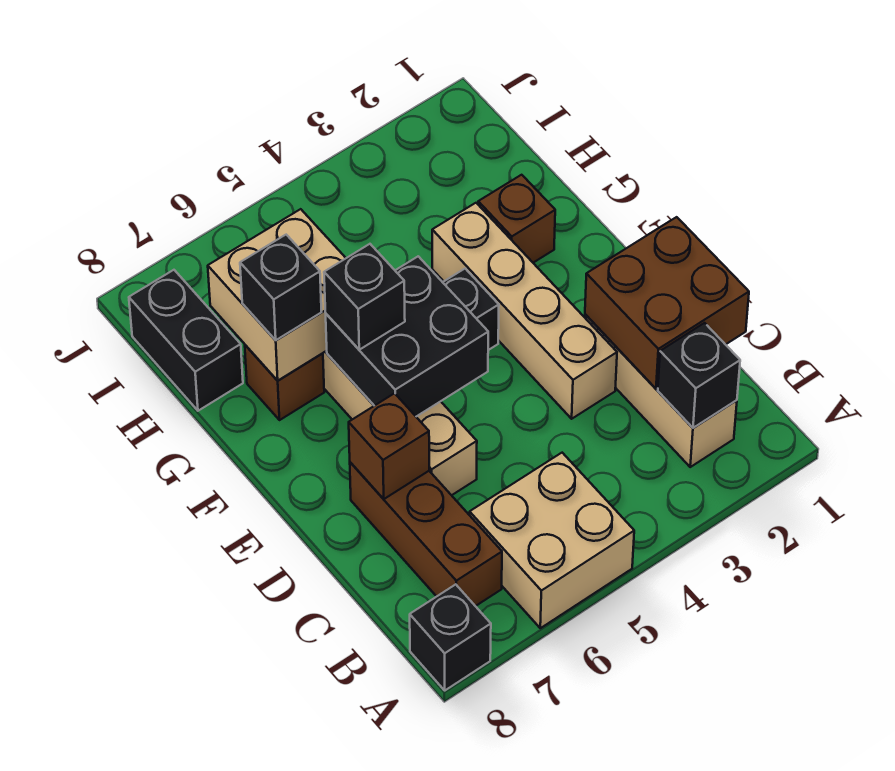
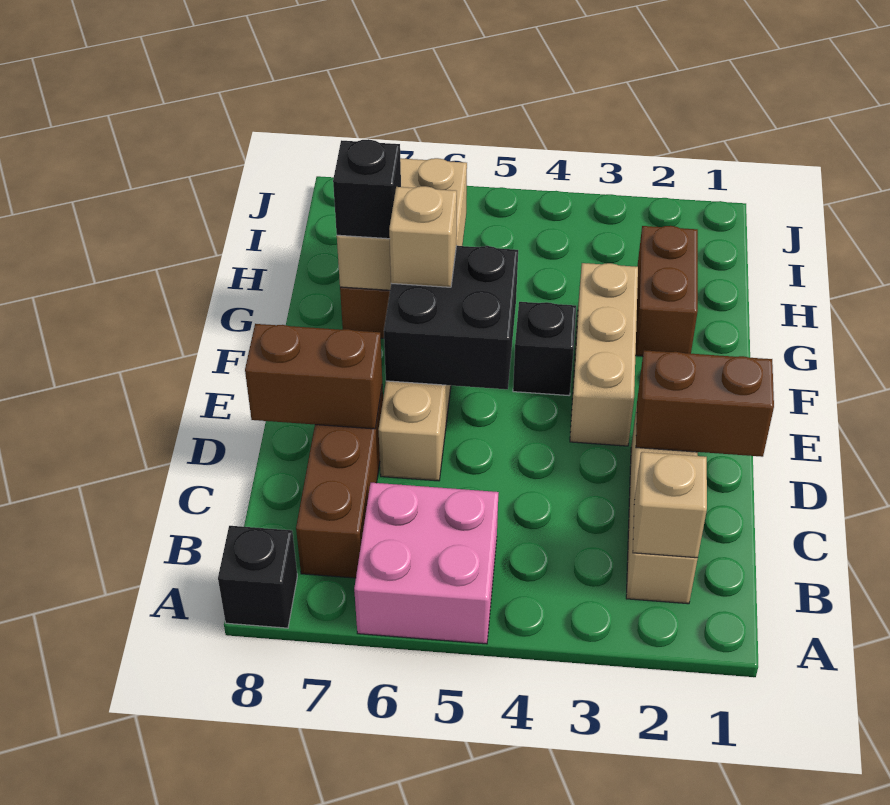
tan brick A5:B6 level 1 -> pink brick A5:B6 level 1
black brick B2 level 2 -> tan brick B2 level 2
brown brick C1:D2 level 2 -> brown brick D1:D2 level 2
tan brick D3:G3 level 1 -> tan brick E3:G3 level 1
brown brick D7 level 2 -> brown brick D7:D8 level 2
black brick F6 level 3 -> tan brick F6 level 3
brown brick G2 level 1 -> brown brick G2:H2 level 1
black brick H8:I8 level 1 -> none

